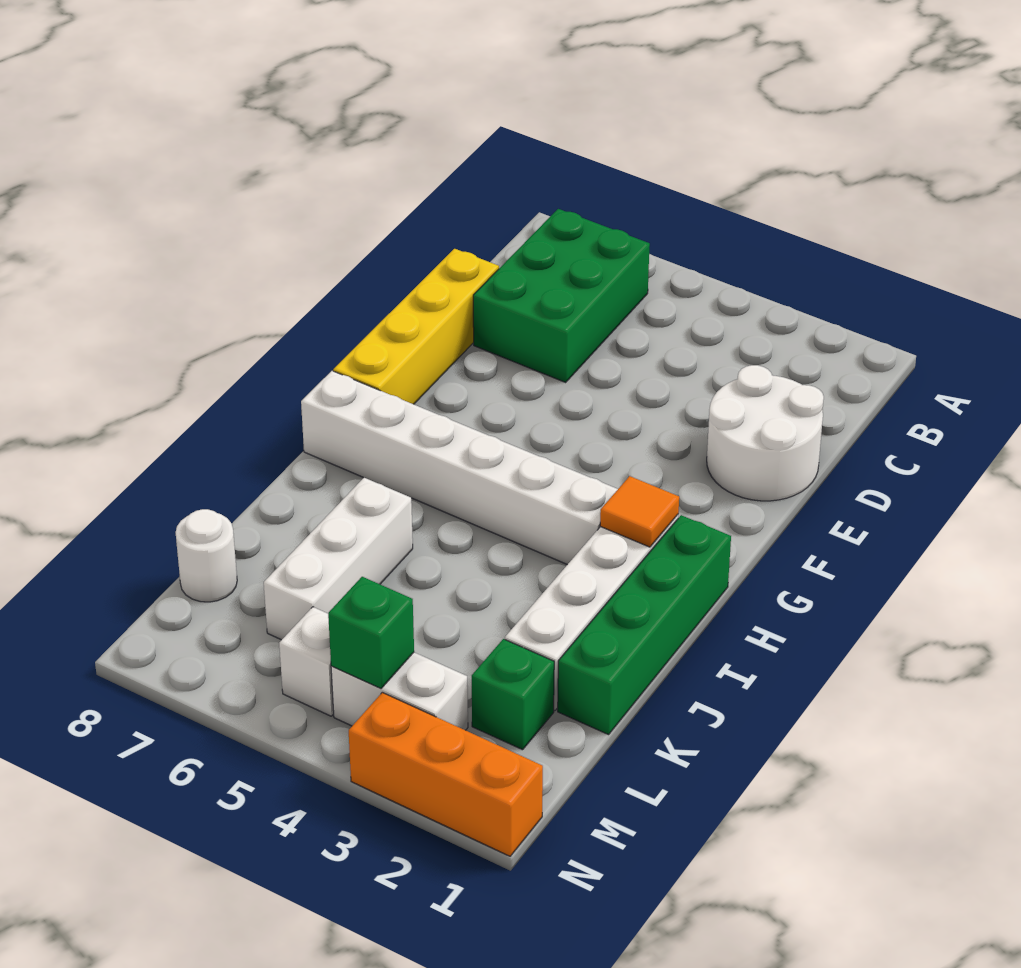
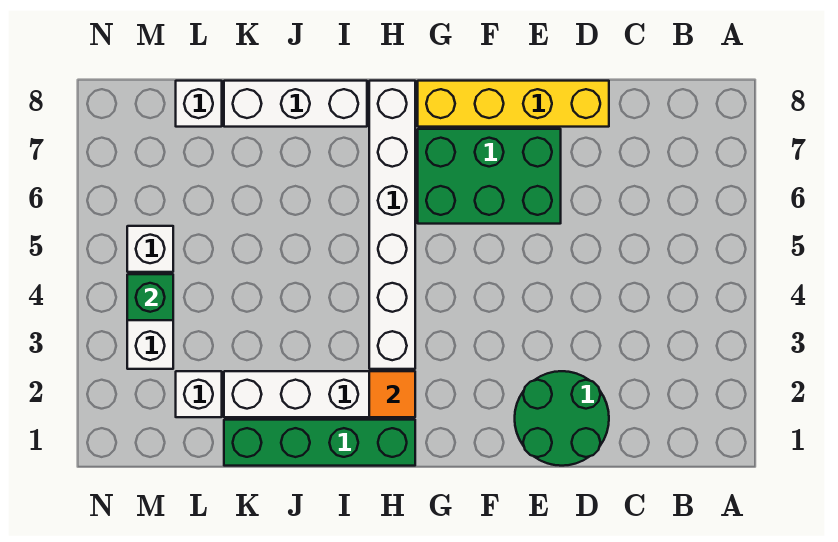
green brick B6:D7 level 1 -> green brick E6:G7 level 1
white round brick D1:E2 level 1 -> green round brick D1:E2 level 1
white brick J6:L6 level 1 -> white brick I8:K8 level 1
green brick L2 level 1 -> white brick L2 level 1
white round brick L8 level 1 -> white brick L8 level 1
orange brick N1:N3 level 1 -> none

